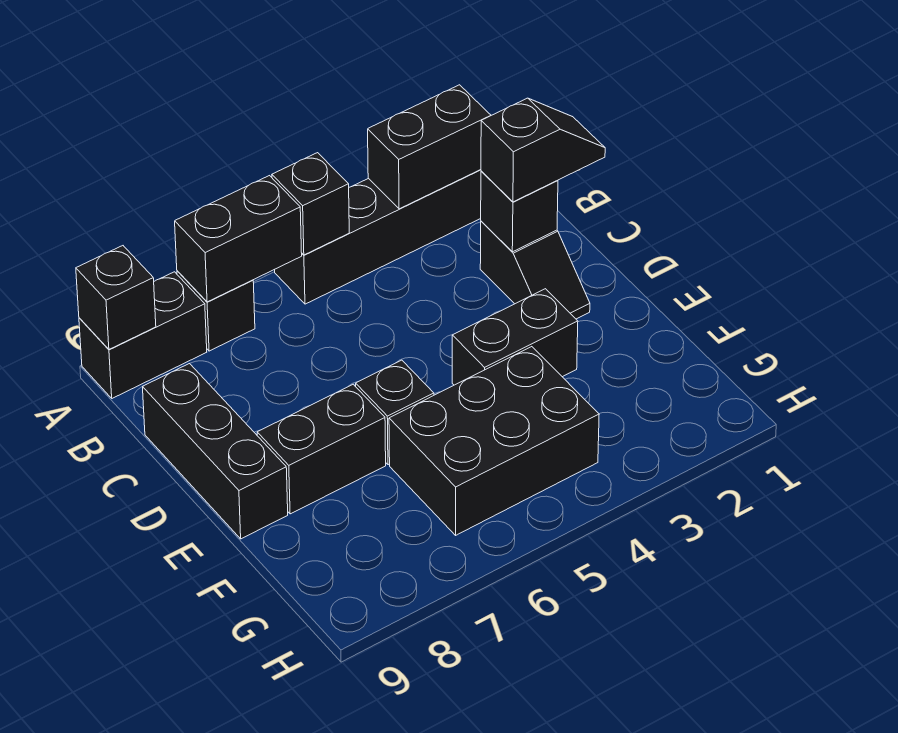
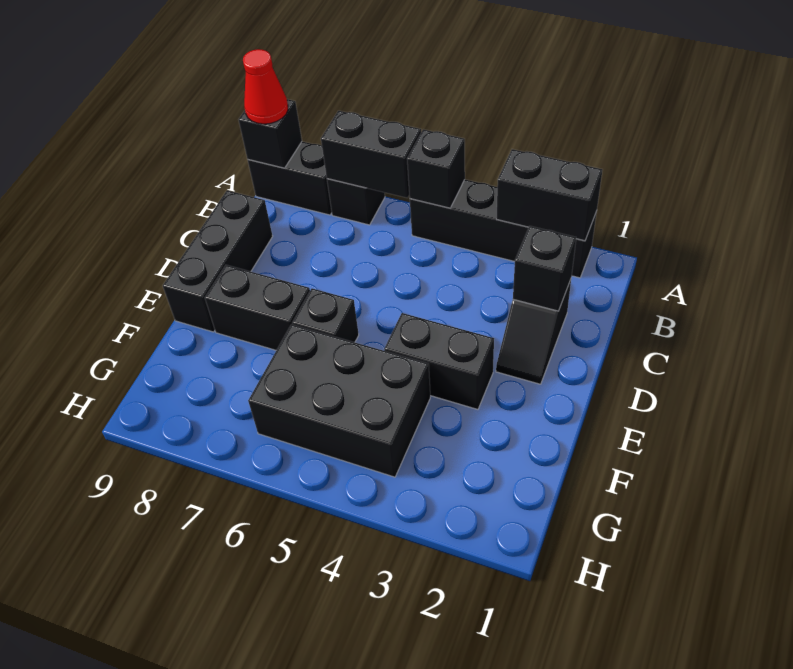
none -> red cone A9 level 3
black slope C1:C2 level 3 top 2 -> none

